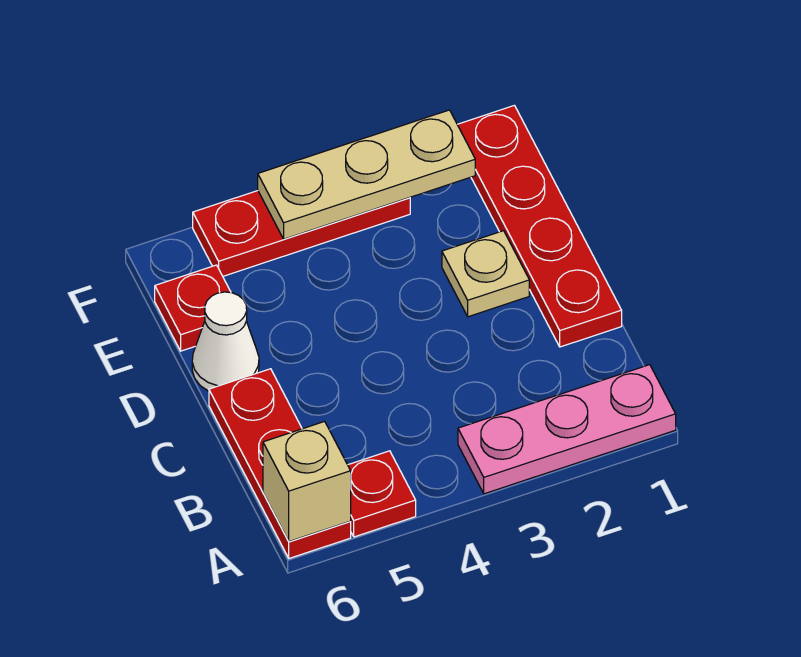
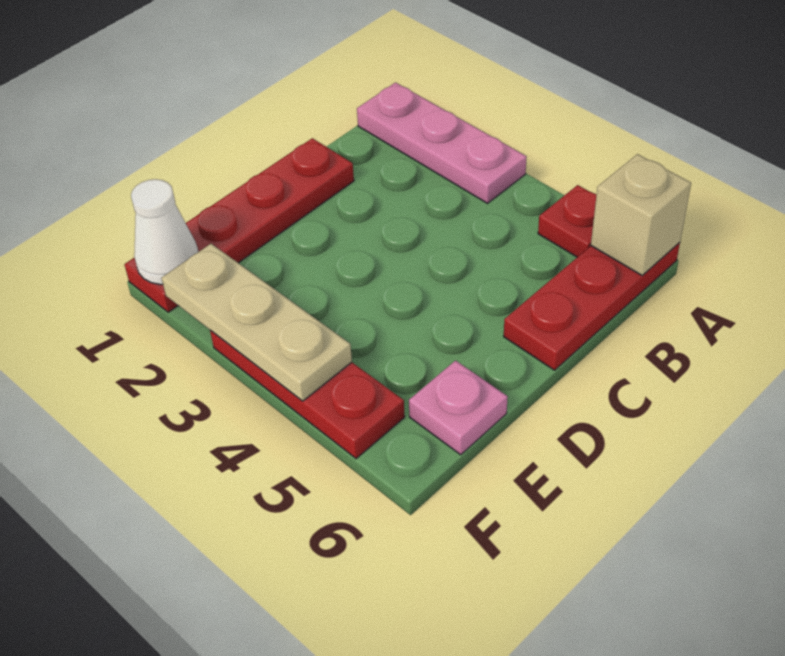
tan plate D2 level 1 -> none
white cone D6 level 1 -> white cone F1 level 2
red plate E6 level 1 -> pink plate E6 level 1

